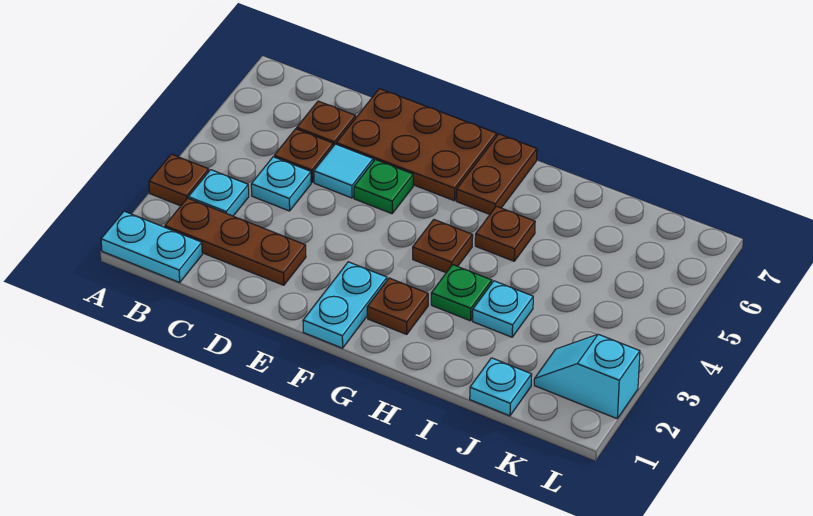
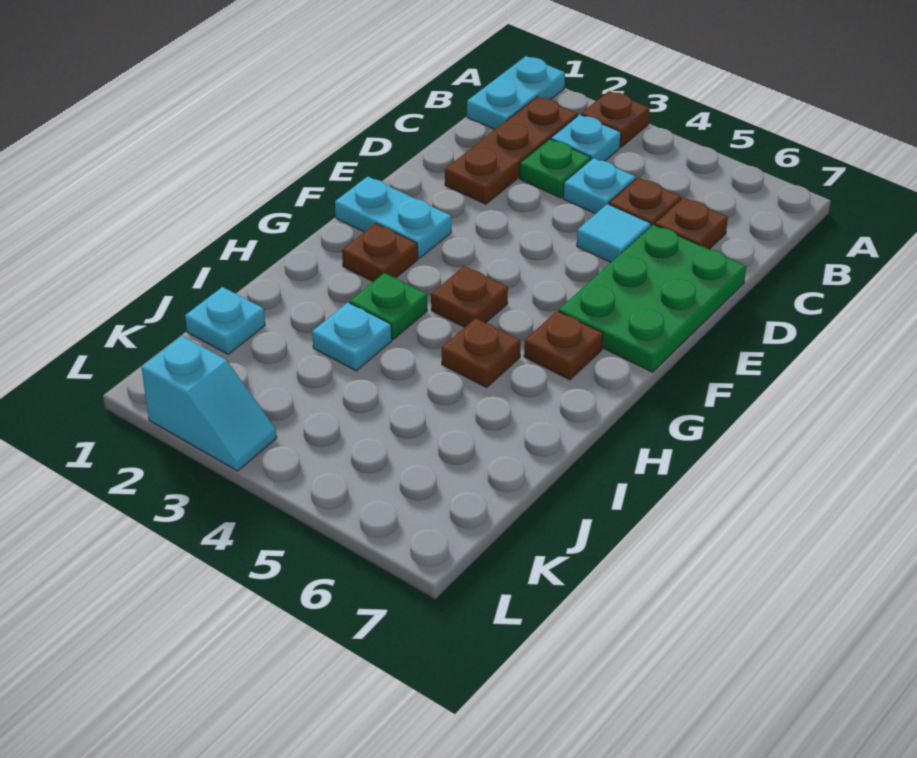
brown plate D6:F7 level 1 -> green plate D6:F7 level 1
green plate E5 level 1 -> green plate C3 level 1
brown plate G6:G7 level 1 -> brown plate G6 level 1
cyan slope K2:L2 level 1 top L -> cyan slope L2:L3 level 1 top 2

